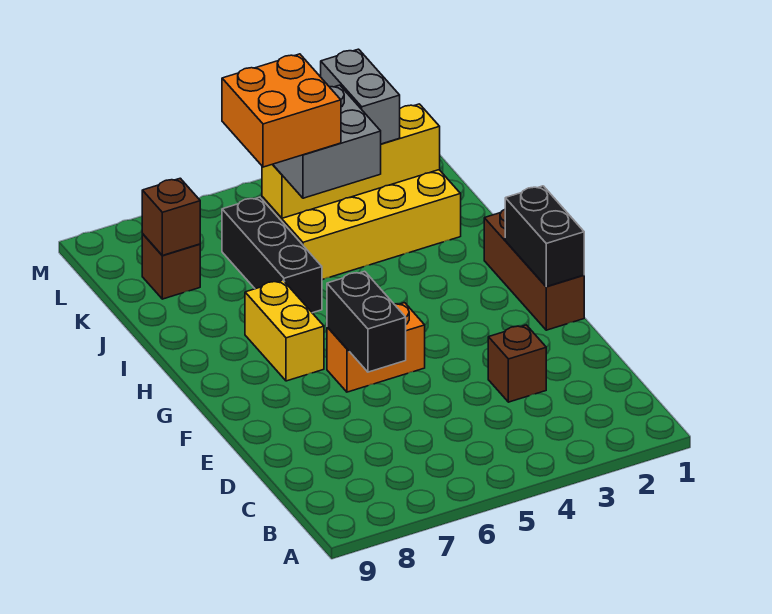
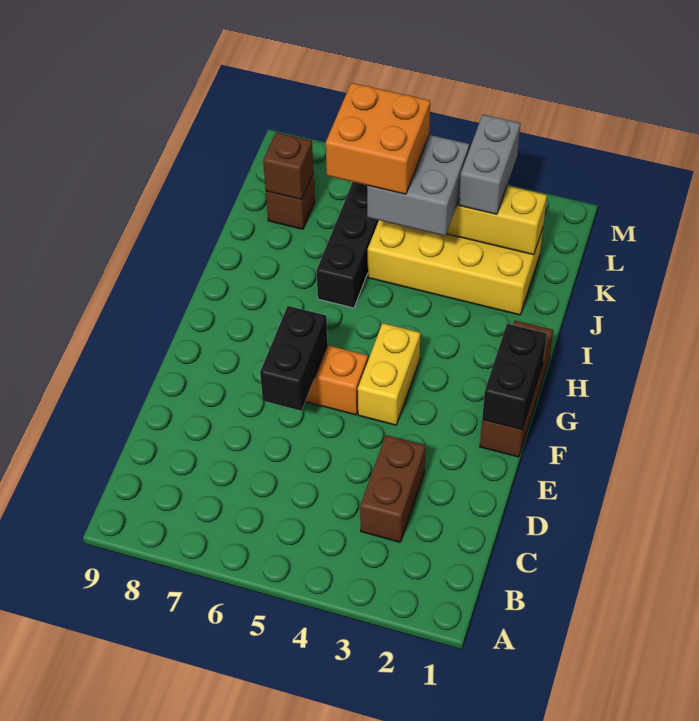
brown brick D3 level 1 -> brown brick C3:D3 level 1
yellow brick G7:H7 level 1 -> yellow brick F4:G4 level 1

